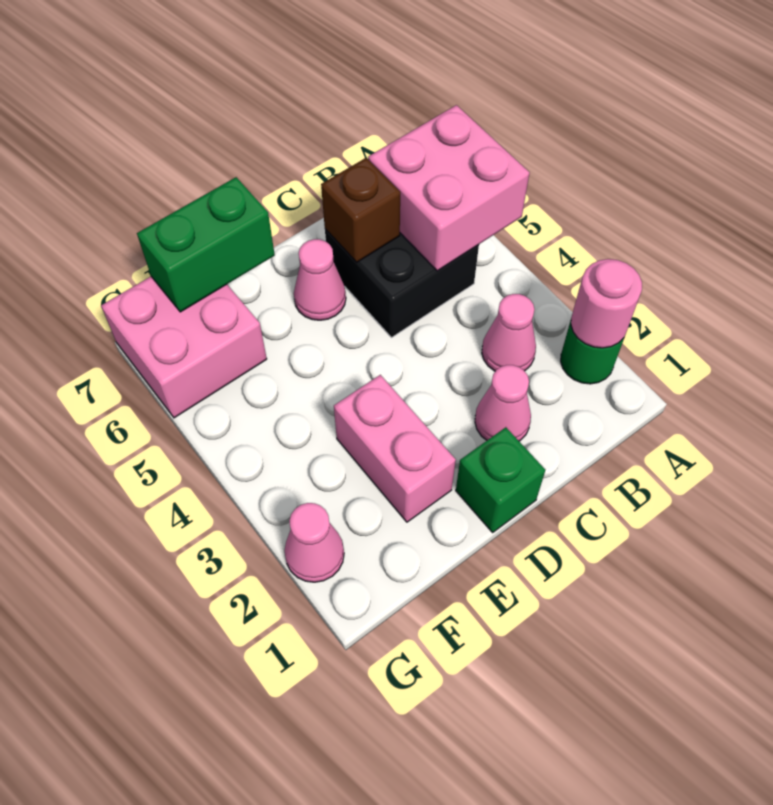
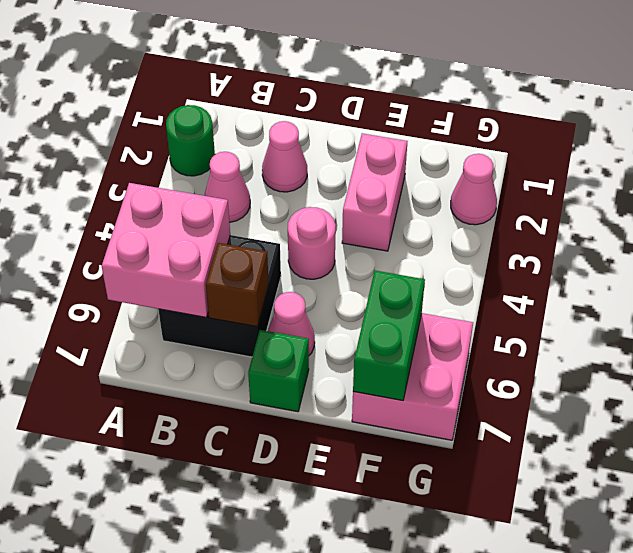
pink round brick A2 level 2 -> pink round brick D4 level 1
green brick D1 level 1 -> green brick D7 level 1
green brick E7:F7 level 2 -> green brick F6:F7 level 2

